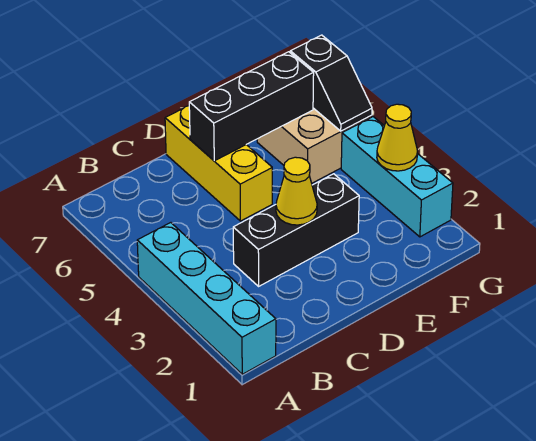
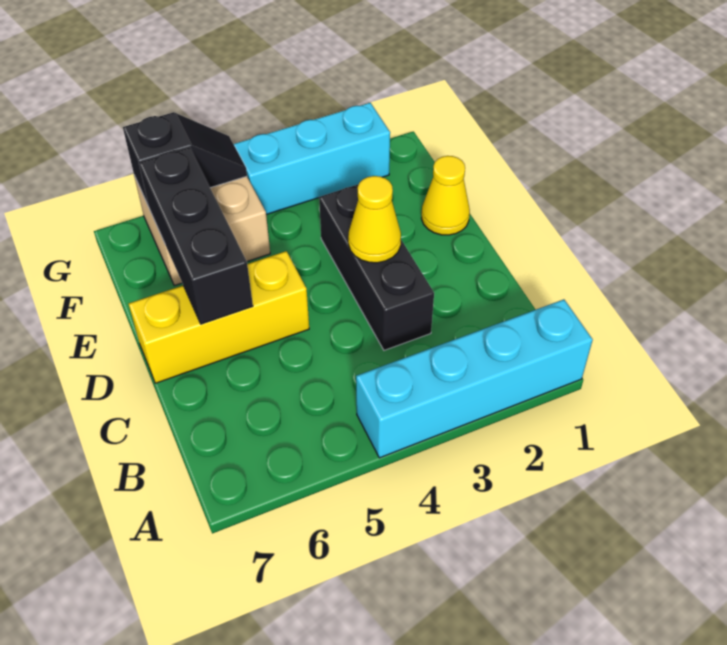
yellow cone G3 level 2 -> yellow cone E1 level 1

